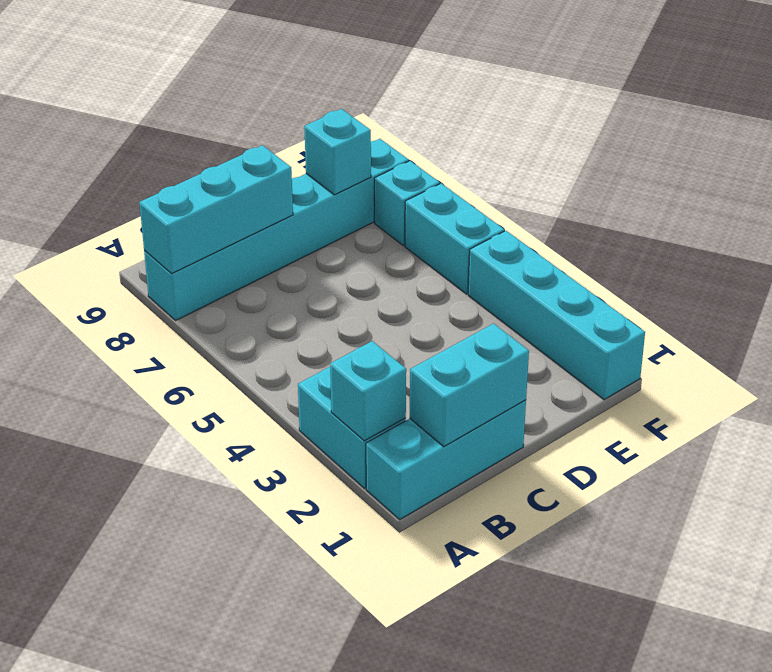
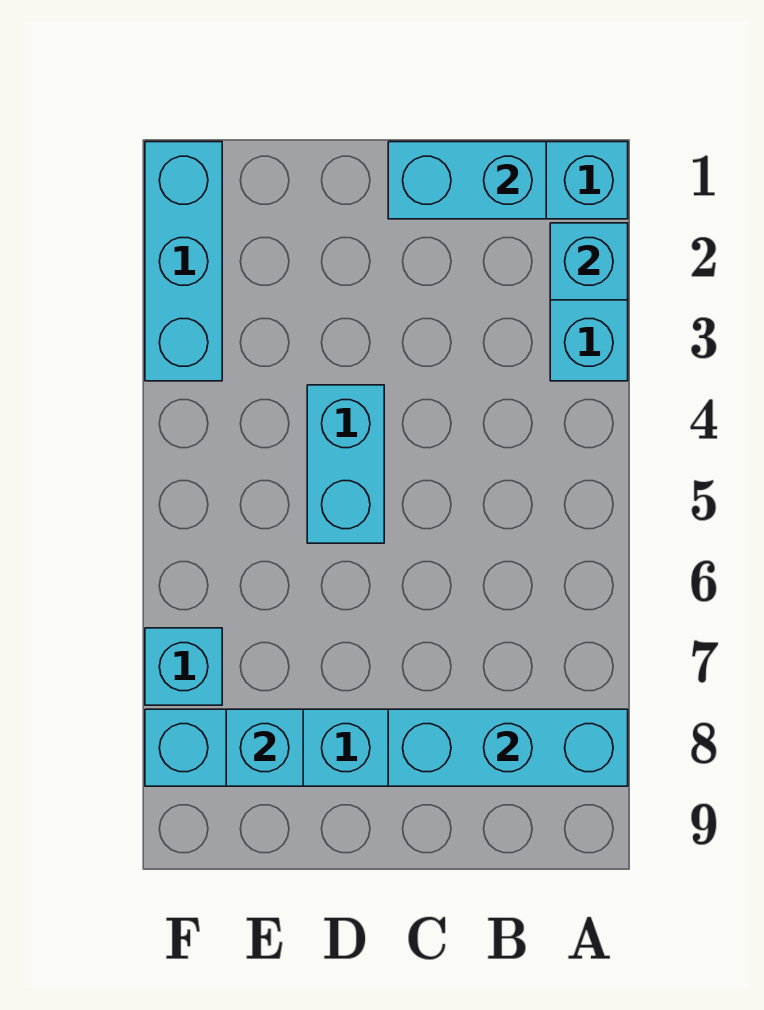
cyan brick F1:F4 level 1 -> cyan brick F1:F3 level 1
cyan brick F5:F6 level 1 -> cyan brick D4:D5 level 1

